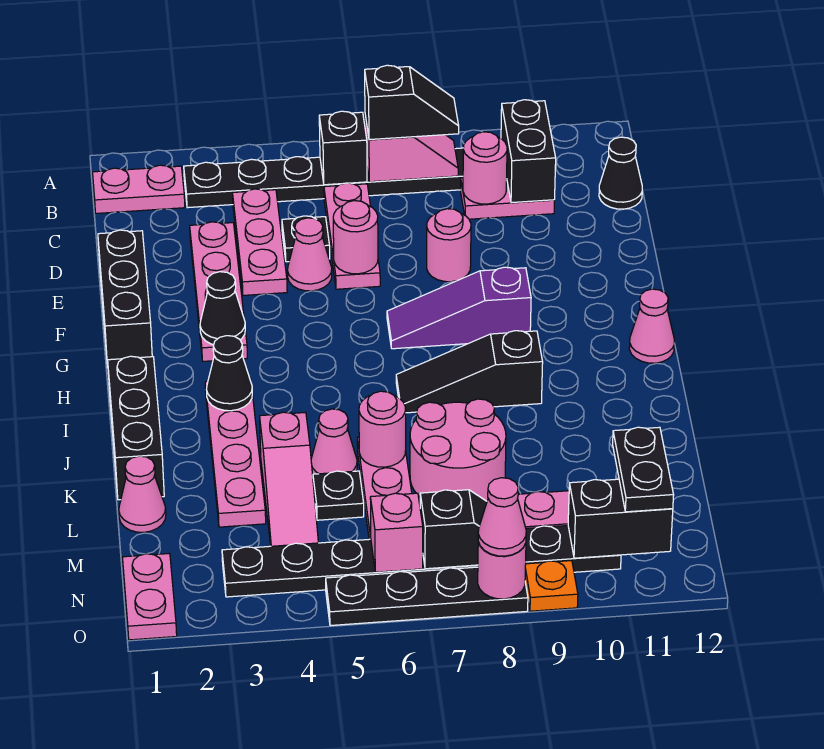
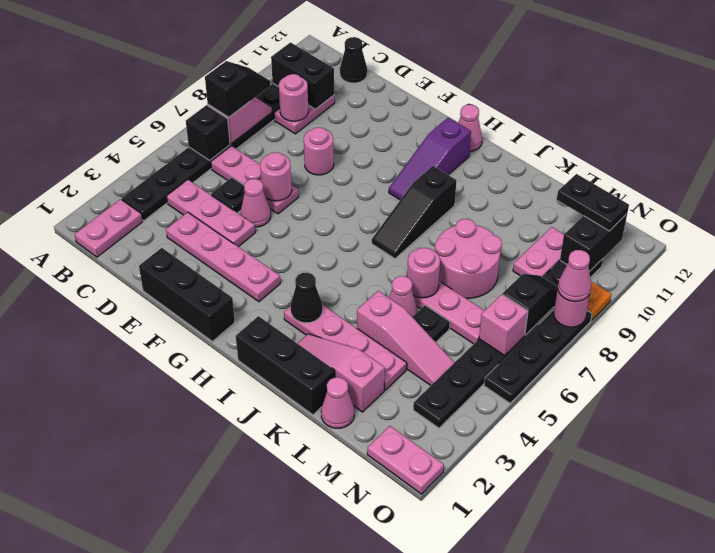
black cone G3 level 2 -> none
purple slope G7:G9 level 1 top 9 -> purple slope H9:H11 level 1 top 11
none -> pink slope J2:L2 level 1 top L

